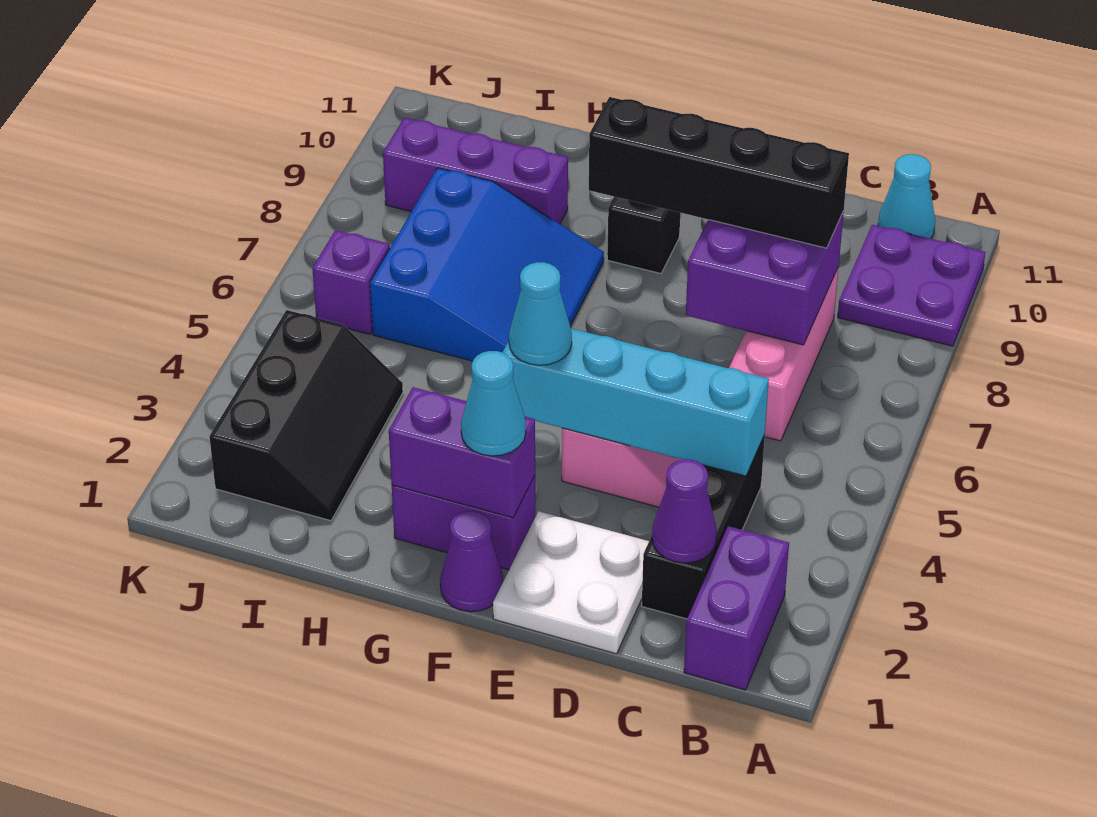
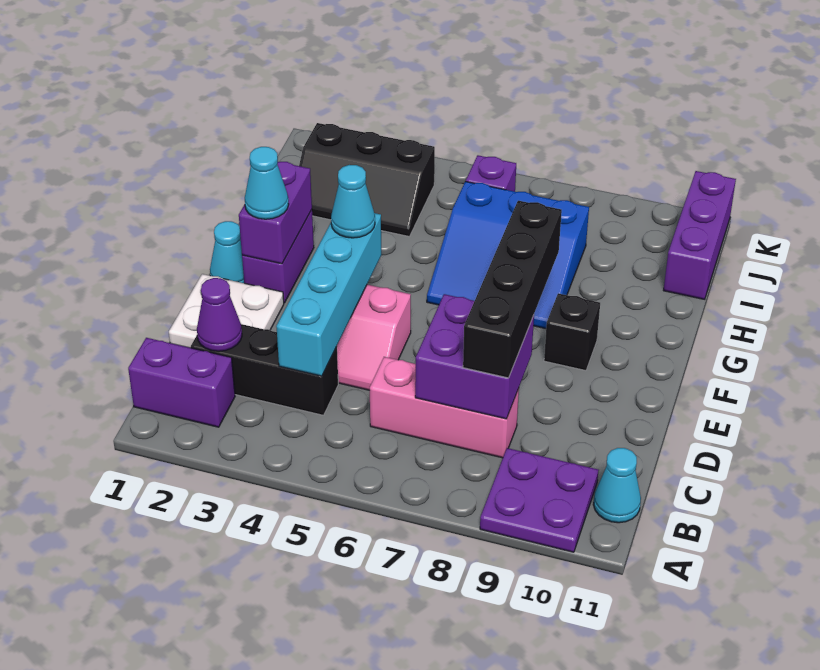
purple cone F1 level 1 -> cyan cone F1 level 1
purple brick H9:J9 level 1 -> purple brick I11:K11 level 1

